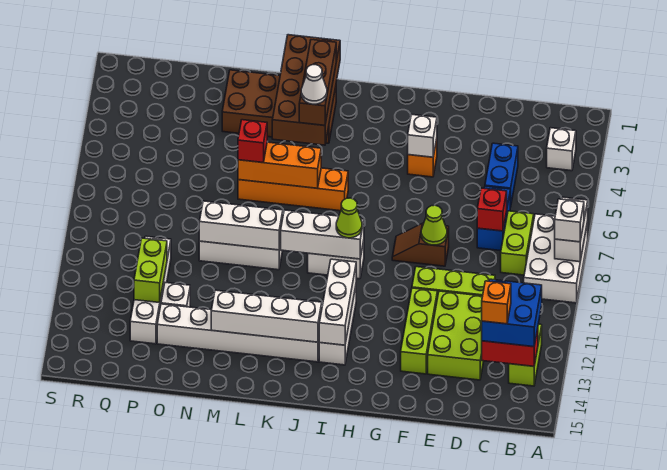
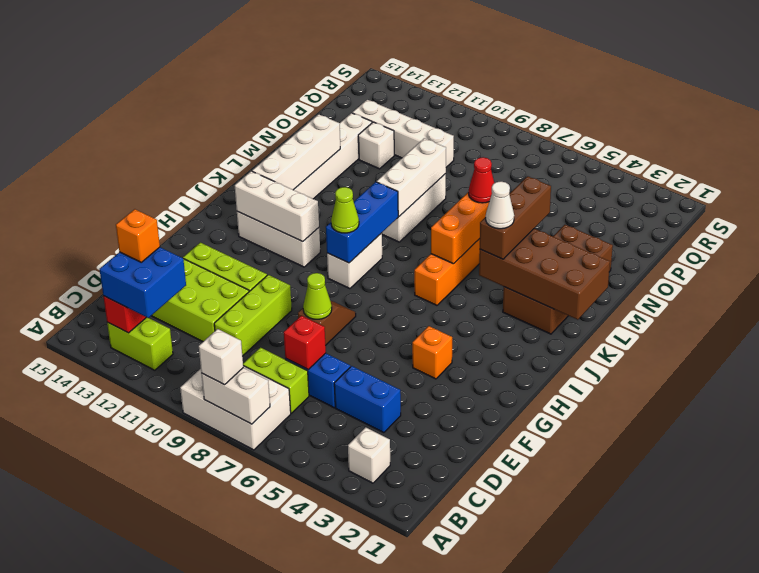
white brick G4 level 2 -> none
white brick I9:K9 level 2 -> blue brick I9:K9 level 2
brown brick K2:K4 level 3 -> brown brick K4:M4 level 3
red brick M6 level 3 -> red cone M6 level 3
lime brick P11:P12 level 2 -> none

